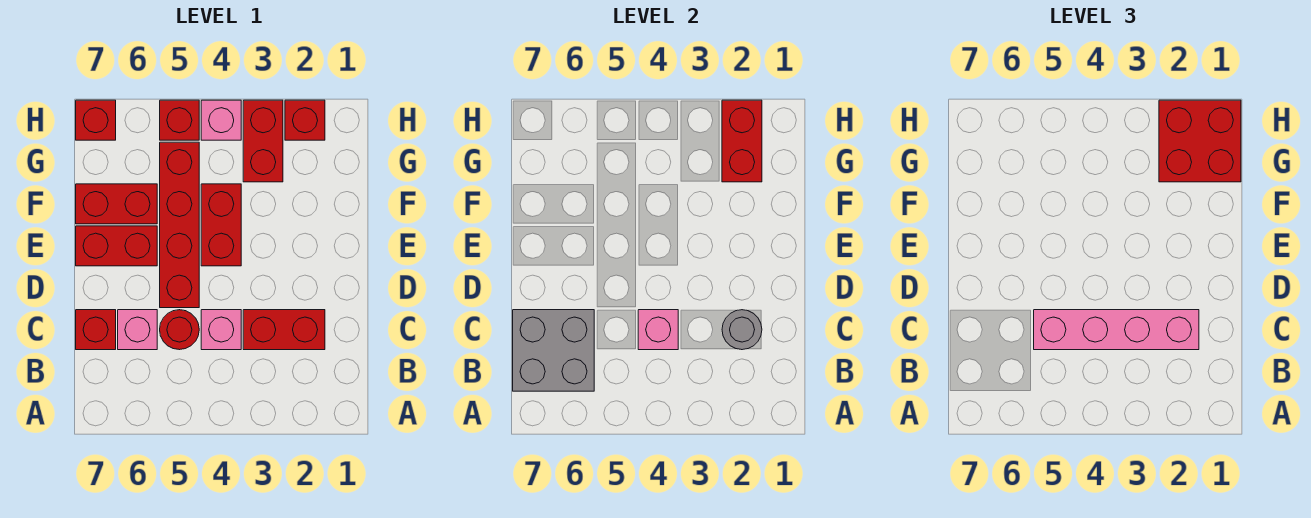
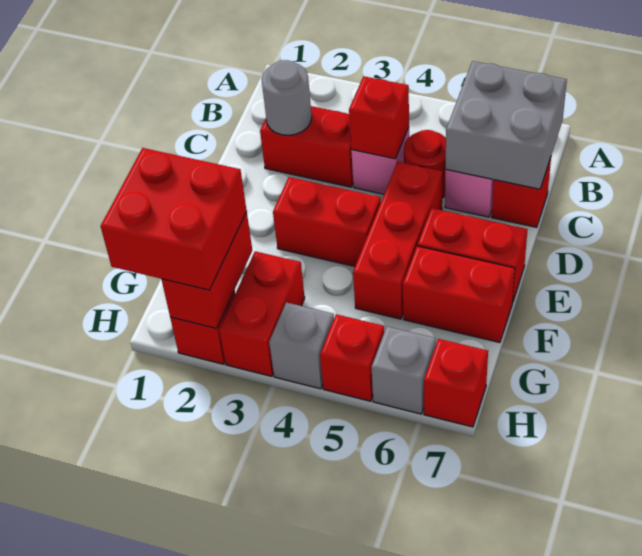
pink brick C2:C5 level 3 -> none
pink brick C4 level 2 -> red brick C4 level 2
red brick D5:G5 level 1 -> red brick D5:F5 level 1
red brick E4:F4 level 1 -> red brick E3:E4 level 1
pink brick H4 level 1 -> grey brick H4 level 1
none -> grey brick H6 level 1

